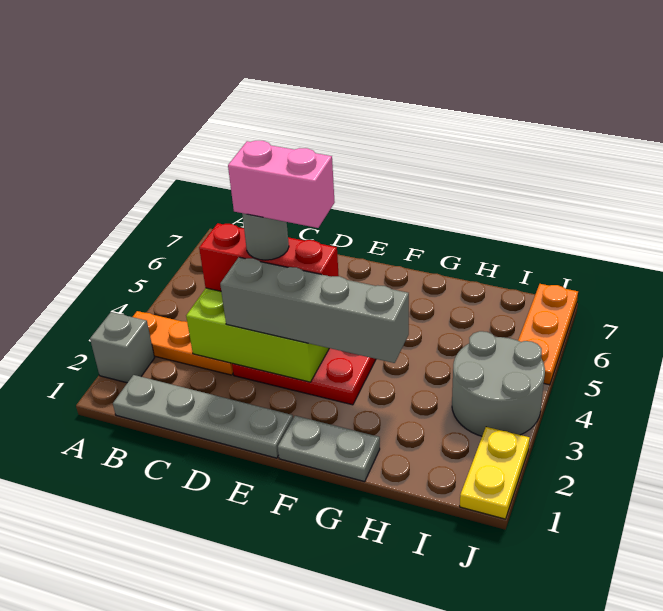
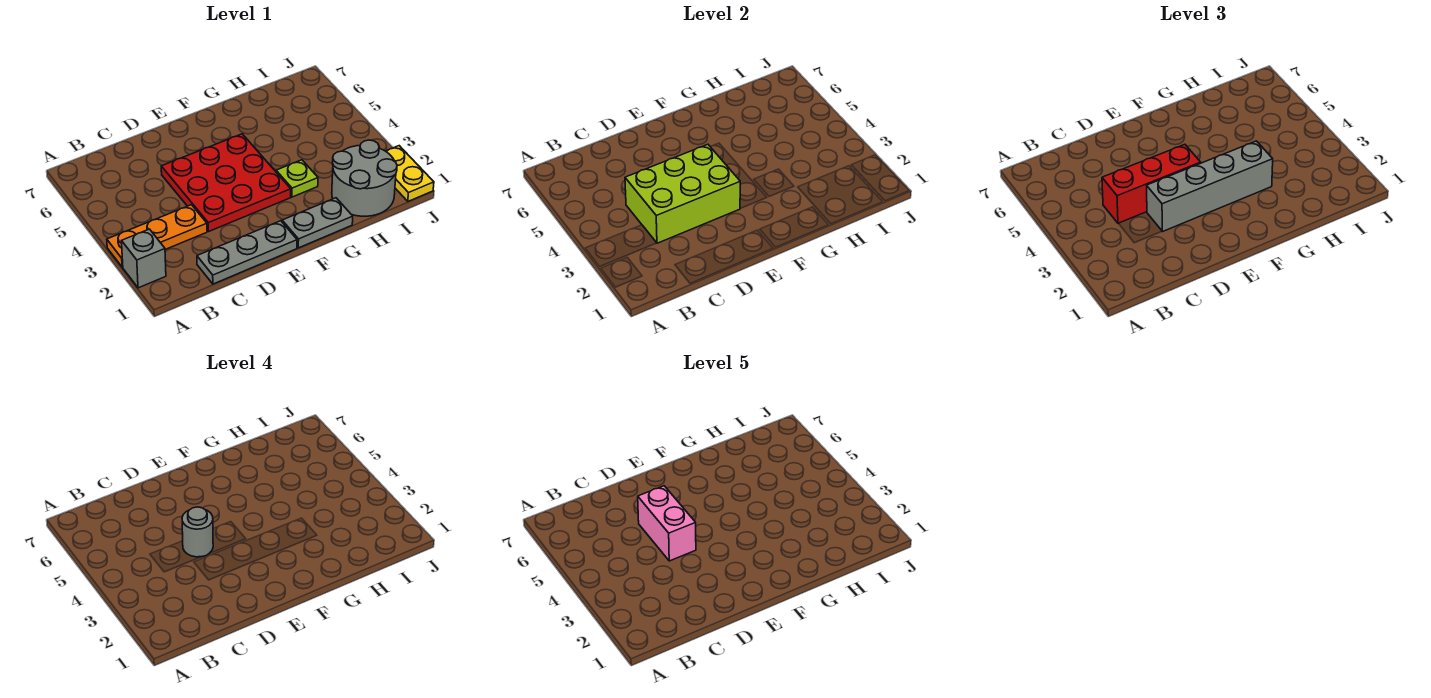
grey plate B1:E1 level 1 -> grey plate C1:E1 level 1
pink brick D4:E4 level 5 -> pink brick D4:D5 level 5
none -> lime plate G3 level 1
grey round brick I3:J4 level 1 -> grey round brick H1:I2 level 1
orange plate J5:J7 level 1 -> none

